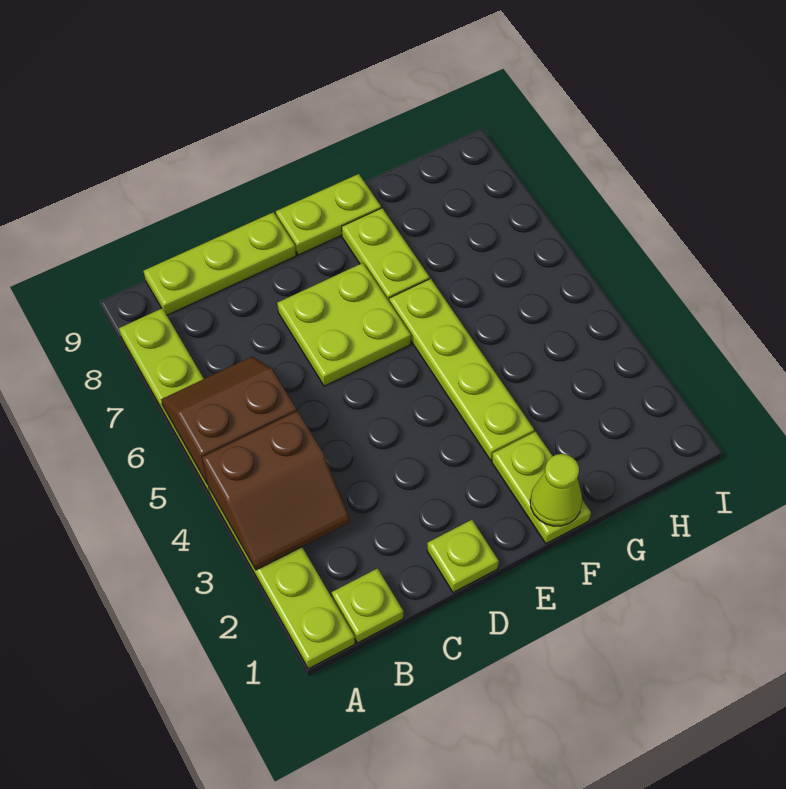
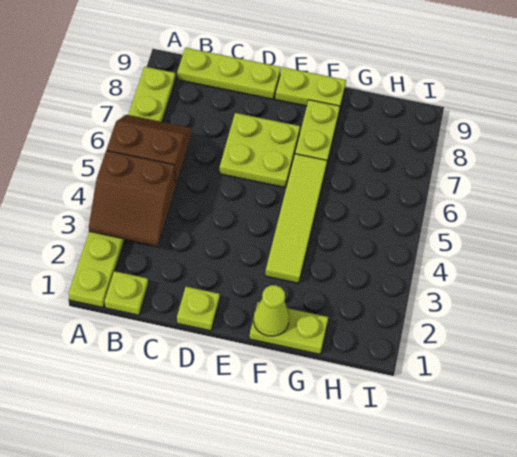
lime plate F1:F2 level 1 -> lime plate F1:G1 level 1
lime plate F3:F6 level 1 -> lime tile F3:F6 level 1

